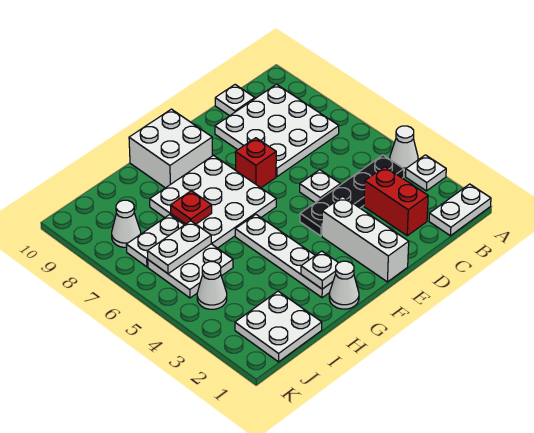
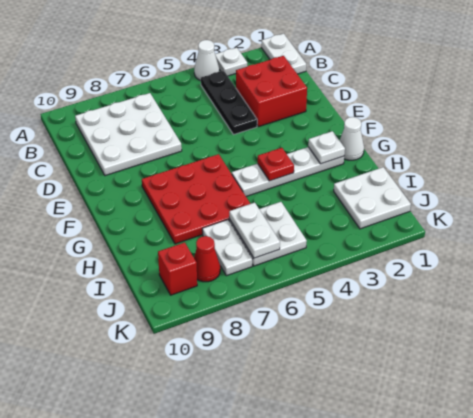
black plate B4:E4 level 1 -> black plate B4:D4 level 1
red brick C2:C3 level 1 -> red brick C2:D3 level 1
white plate C10 level 1 -> none
white plate D5 level 1 -> none
white brick E1:E3 level 1 -> none
red brick E7 level 1 -> red brick J9 level 1
white plate F6:H8 level 1 -> red plate F6:H8 level 1
white brick F9:G10 level 1 -> none
red plate H7 level 2 -> red plate G4 level 2
white cone J4 level 1 -> none
white cone J8 level 1 -> red cone J8 level 1

